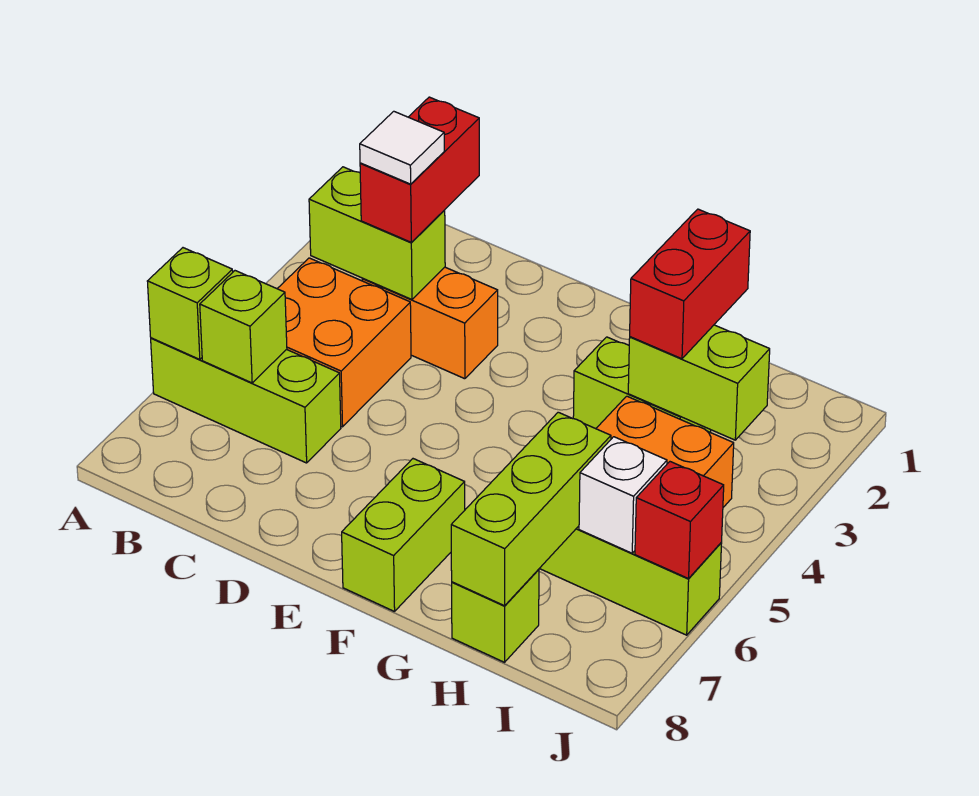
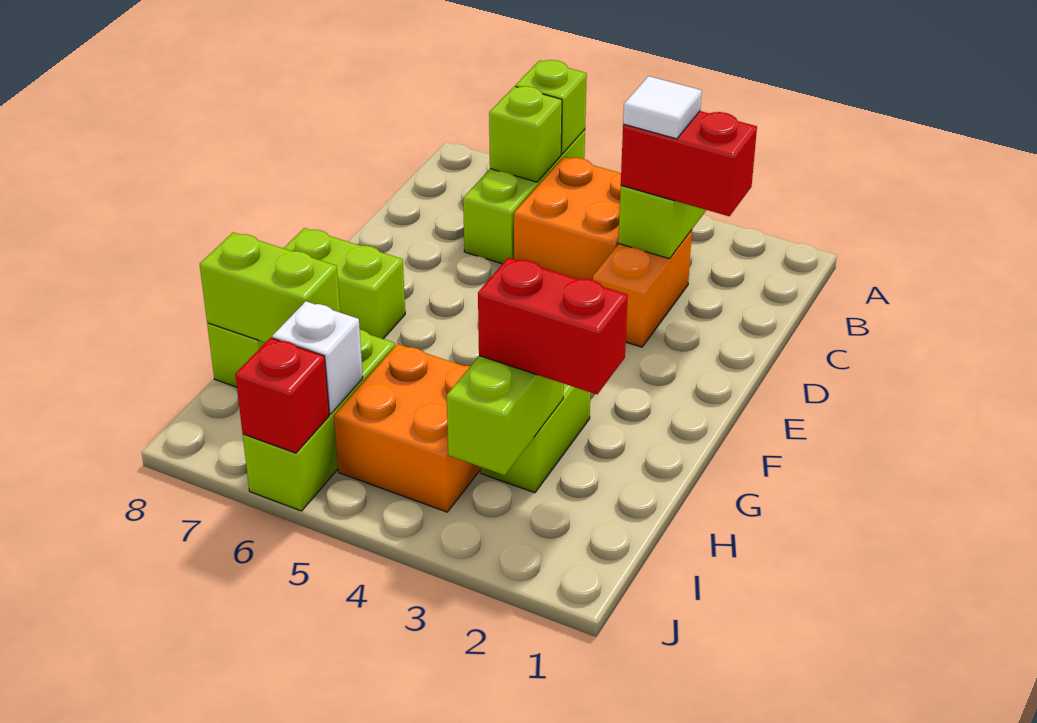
lime brick H6:H8 level 2 -> lime brick H7:H8 level 2

